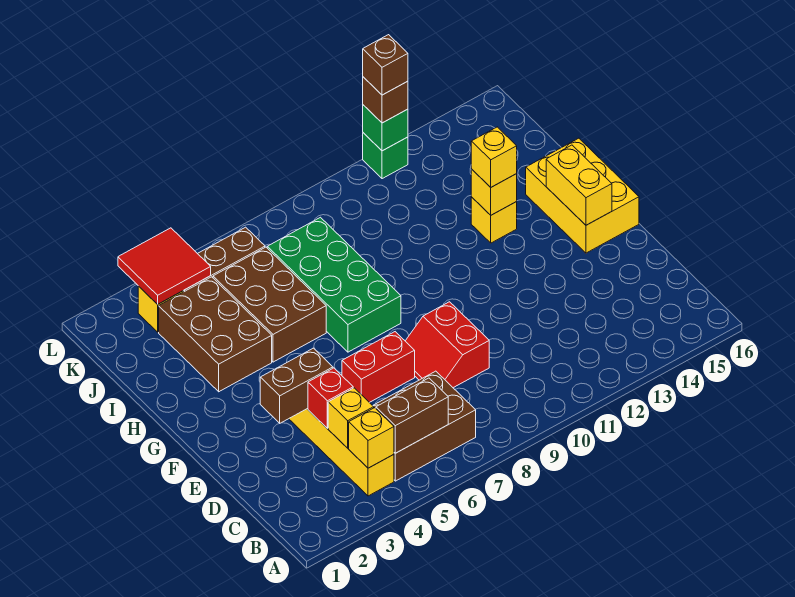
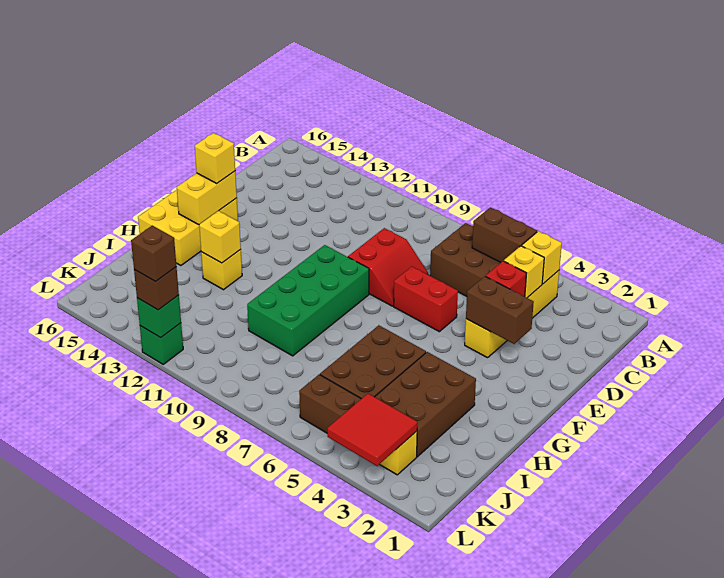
green brick G7:J8 level 1 -> green brick F9:I10 level 1
yellow brick H13 level 3 -> yellow brick F15 level 3

